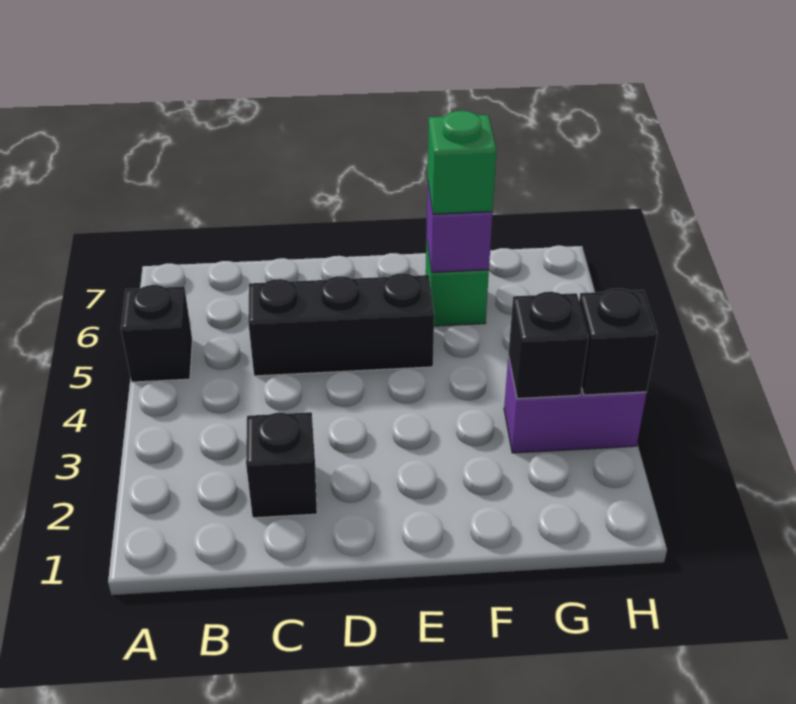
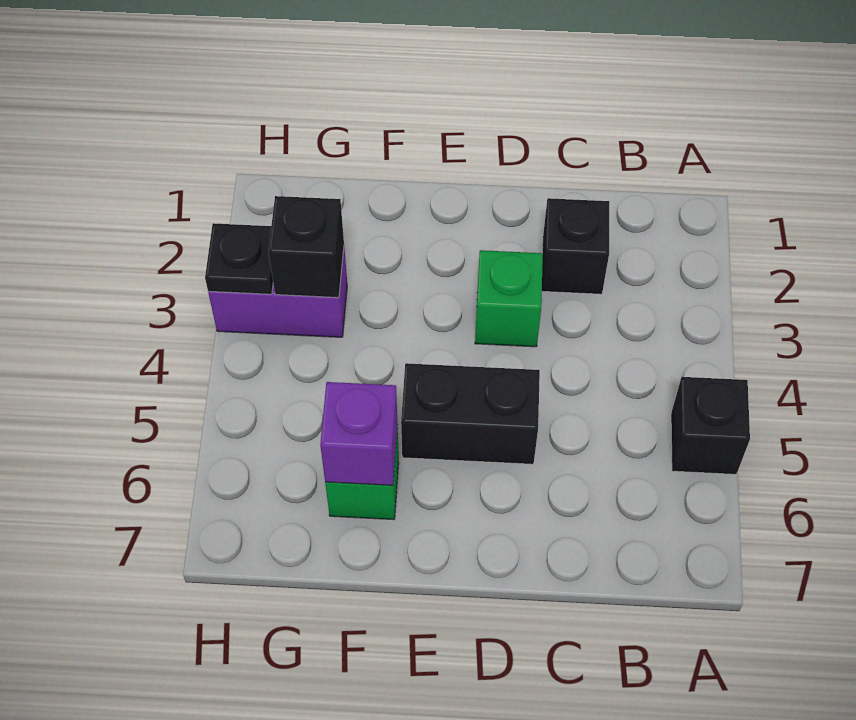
black brick C5:E5 level 1 -> black brick D5:E5 level 1
green brick F6 level 3 -> green brick D3 level 1
black brick H3 level 2 -> black plate H3 level 2

